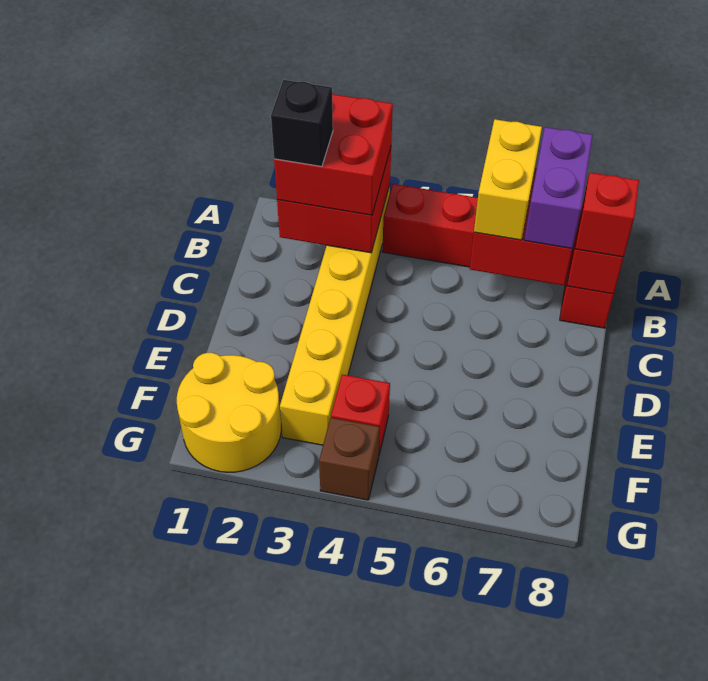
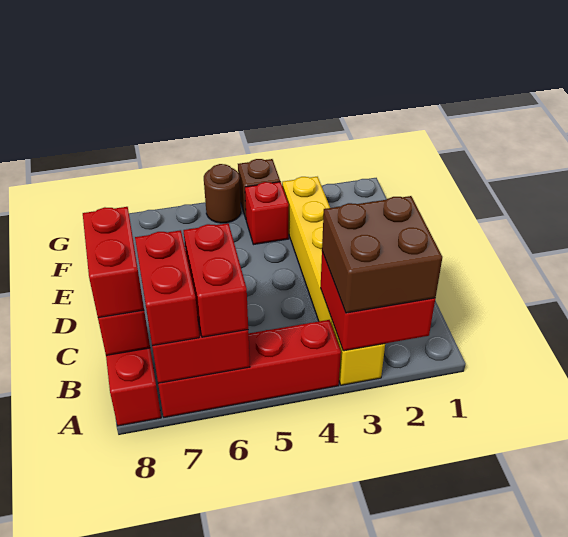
red brick A2:B3 level 3 -> brown brick A2:B3 level 3
yellow brick A6:B6 level 3 -> red brick A6:B6 level 3
purple brick A7:B7 level 3 -> red brick A7:B7 level 3
black brick B2 level 4 -> none
red brick B8 level 3 -> red brick B8:C8 level 3
yellow round brick F1:G2 level 1 -> none
none -> brown round brick G5 level 1

